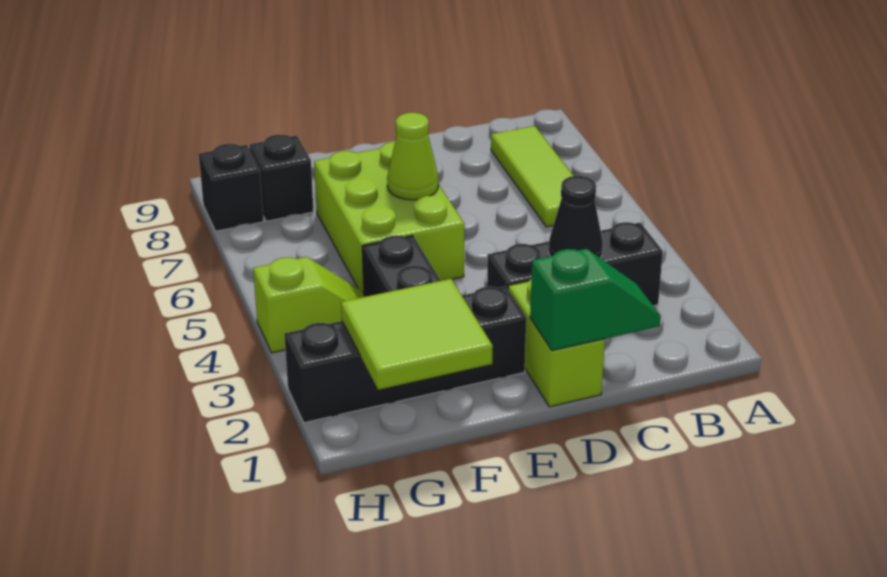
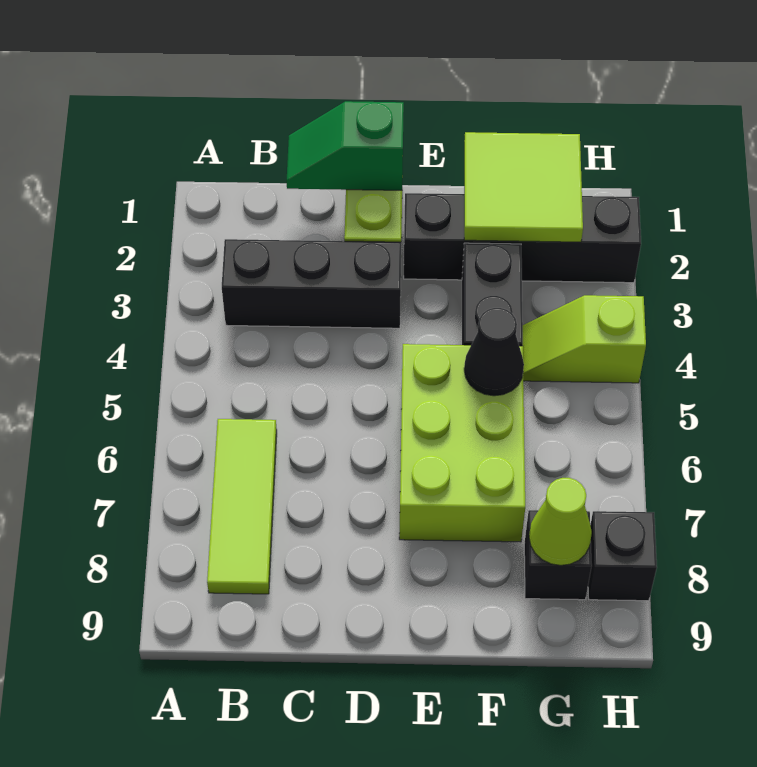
black cone C3 level 2 -> black cone F5 level 2
lime cone E6 level 2 -> lime cone G8 level 2

